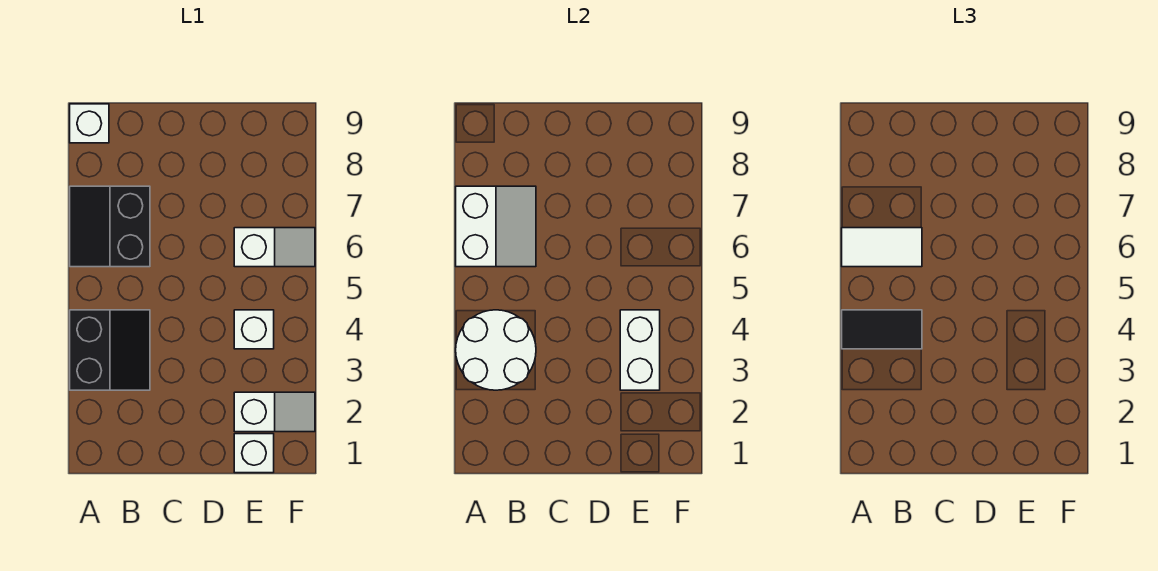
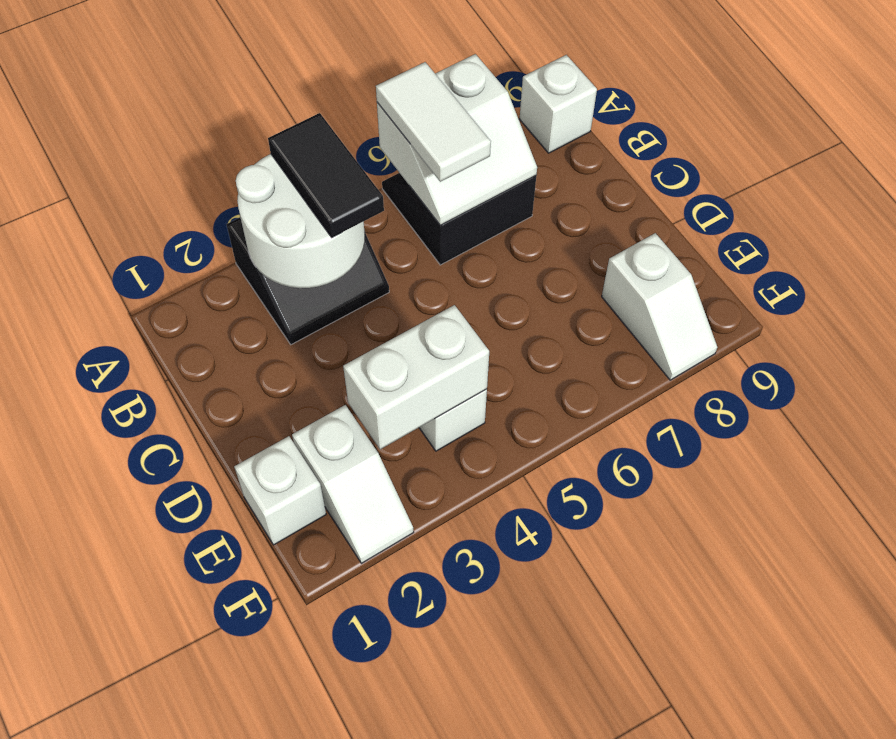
white slope E6:F6 level 1 top E -> white slope E8:F8 level 1 top E

